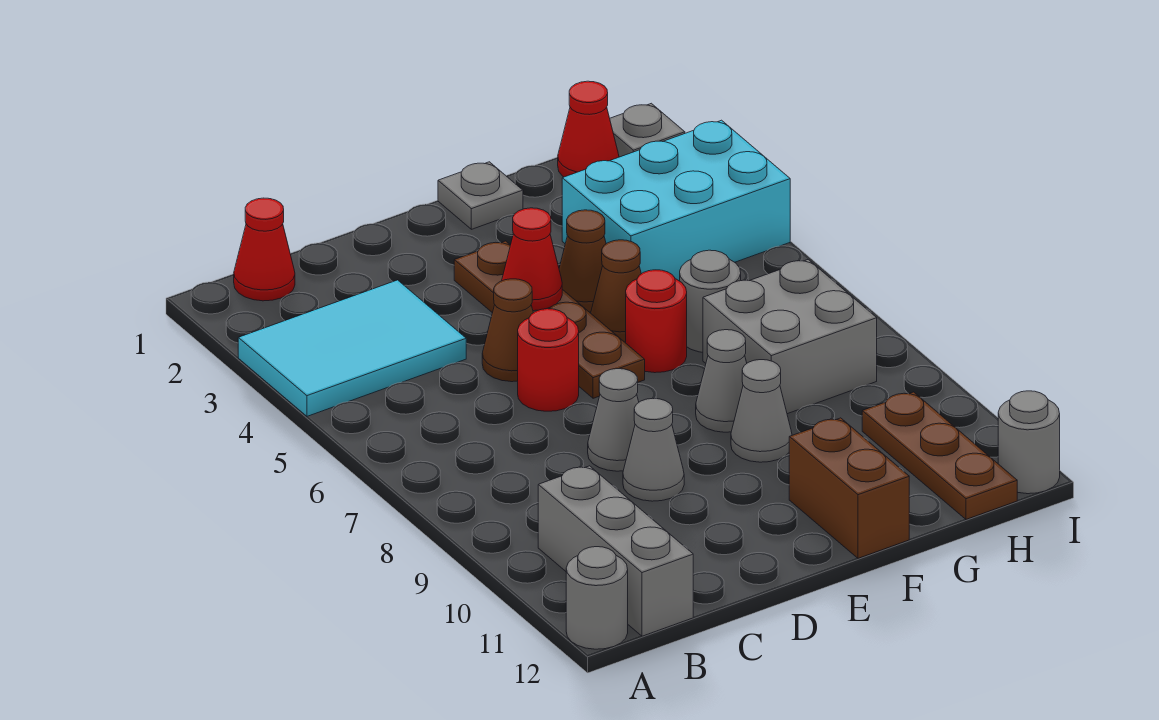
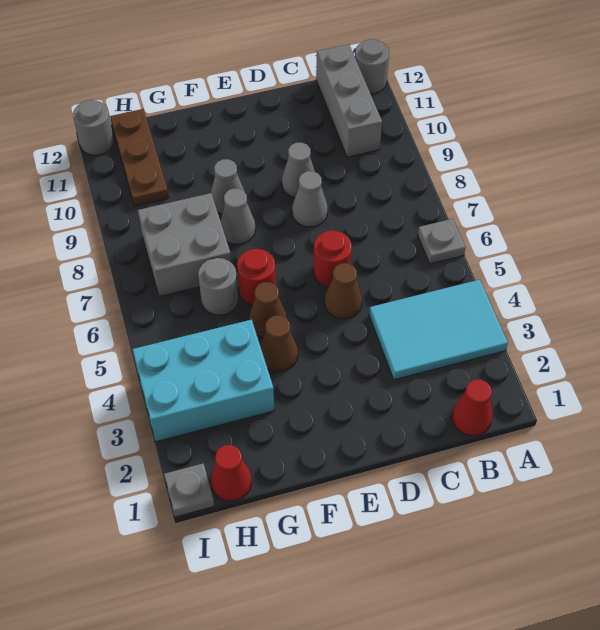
brown plate E3:E6 level 1 -> none
red cone E4 level 2 -> none
grey plate F1 level 1 -> grey plate A6 level 1
brown brick F11:F12 level 1 -> none

